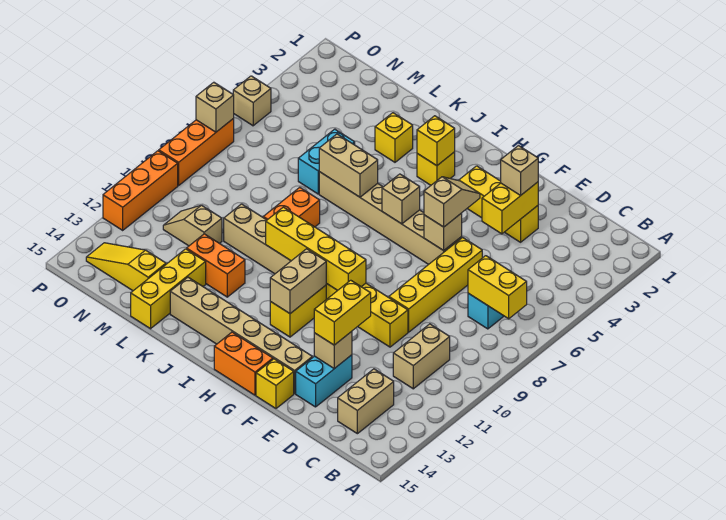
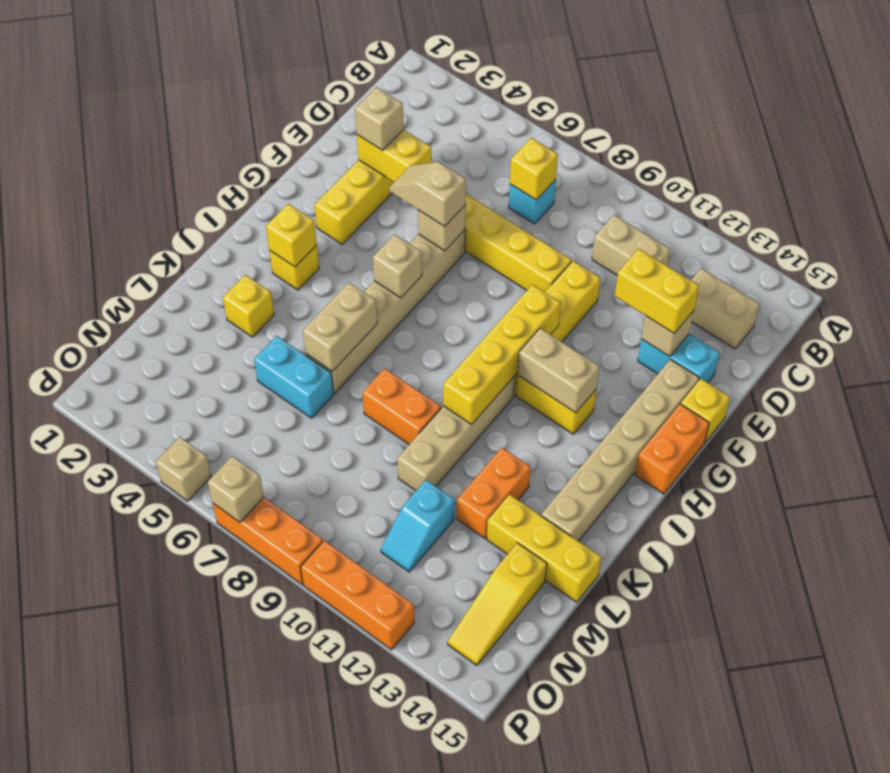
yellow brick B7:C7 level 2 -> yellow brick C7 level 2
tan slope M11:N11 level 1 top M -> cyan slope M11:N11 level 1 top M

